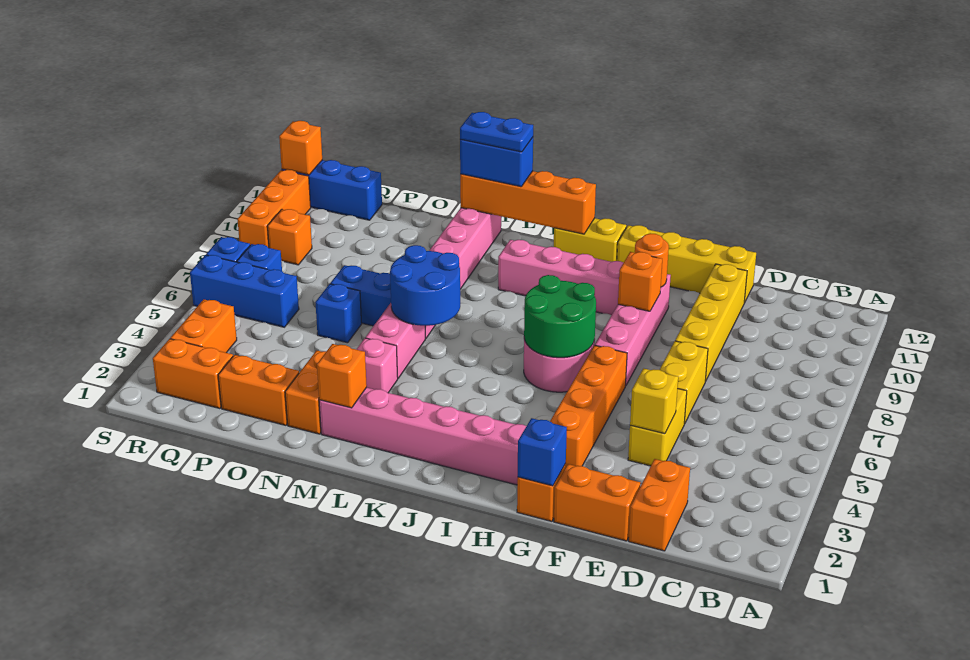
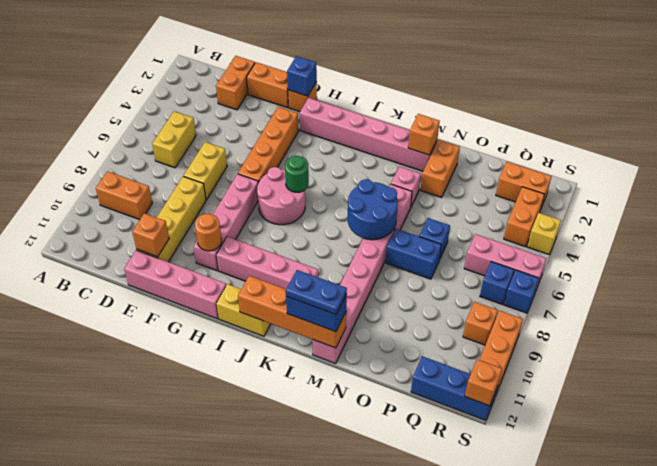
yellow brick E4:E5 level 1 -> yellow brick C5:C6 level 1
yellow brick E4 level 2 -> yellow brick S4 level 1
yellow brick E12:H12 level 1 -> pink brick E12:H12 level 1
orange brick G9 level 2 -> orange brick E11 level 2
green round brick H6:I7 level 2 -> green round brick I6 level 2
orange brick O2:P2 level 1 -> orange brick B9:C9 level 1
blue brick Q6:S6 level 1 -> pink brick Q6:S6 level 1

